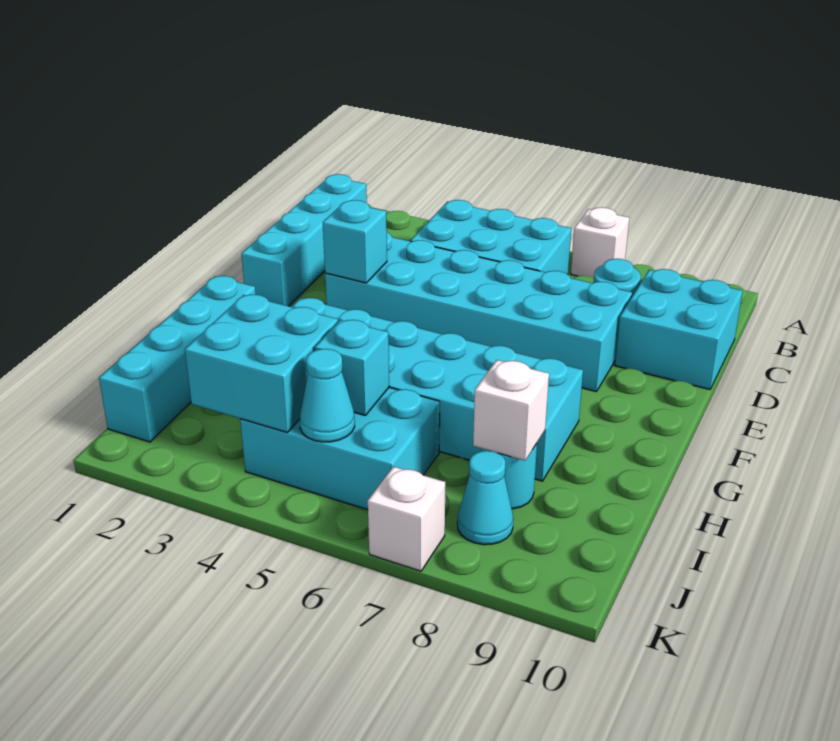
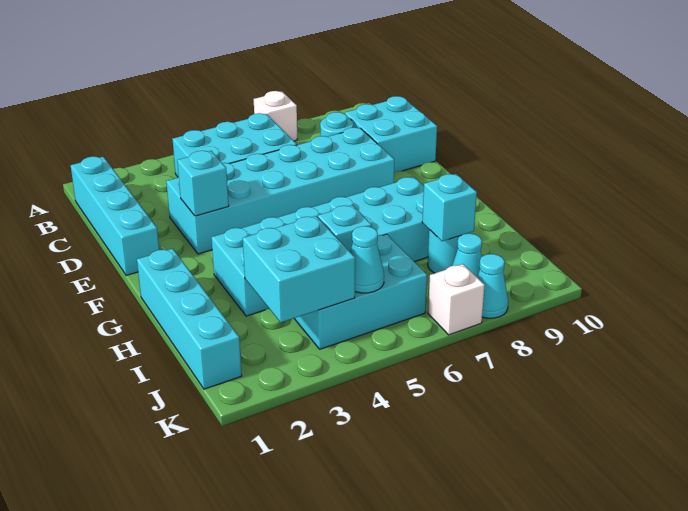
white brick I8 level 2 -> cyan brick I8 level 2
none -> cyan cone K8 level 1

